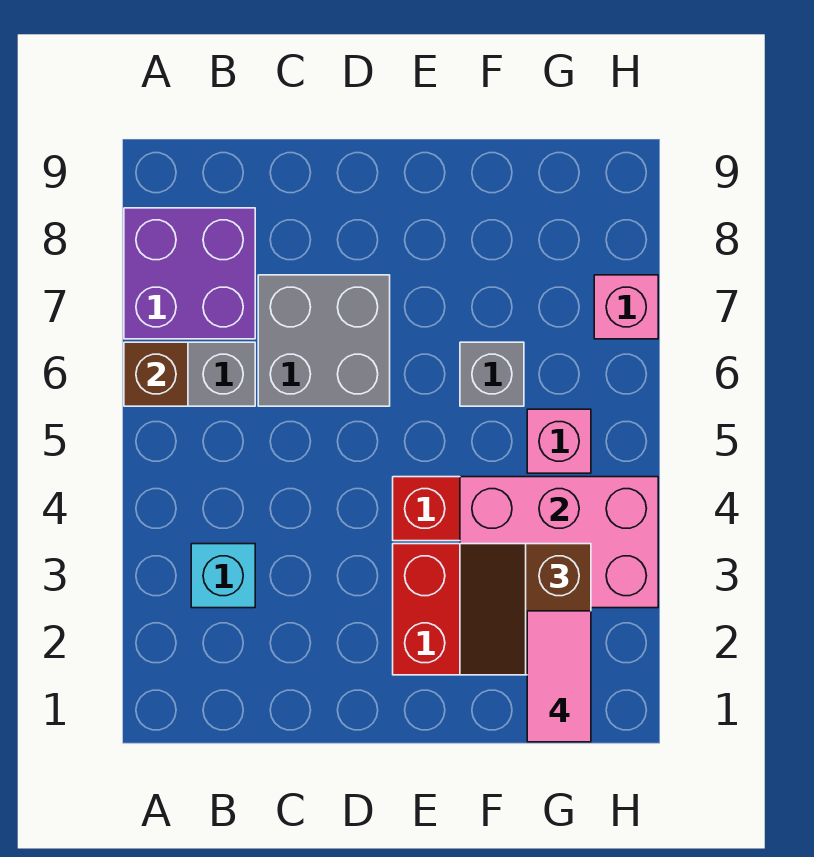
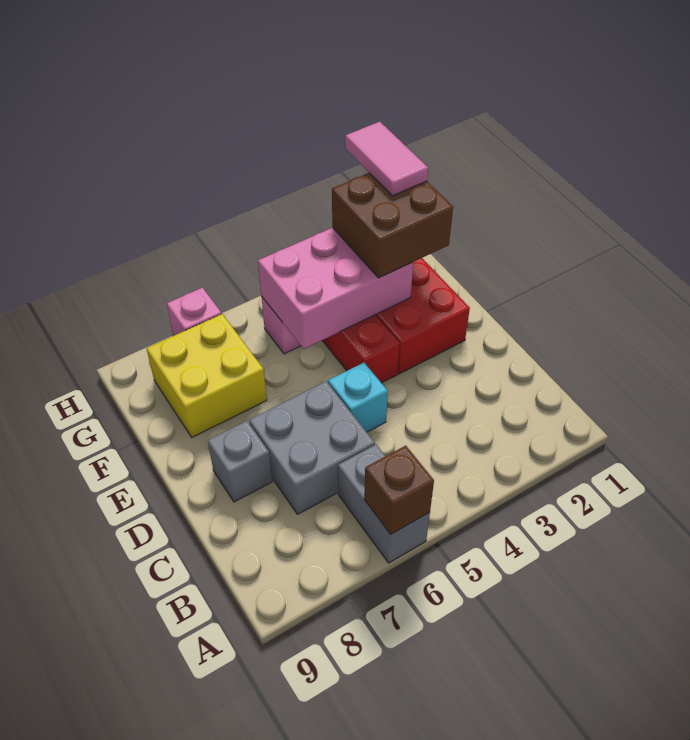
purple brick A7:B8 level 1 -> none
cyan brick B3 level 1 -> cyan brick D5 level 1
brown slope F2:G3 level 3 top G -> brown brick F2:G3 level 3
pink brick F3:H4 level 2 -> pink brick F3:G5 level 2
grey brick F6 level 1 -> grey brick D8 level 1
none -> yellow brick F7:G8 level 1
pink tile G1:G2 level 4 -> pink tile G2:H2 level 4

